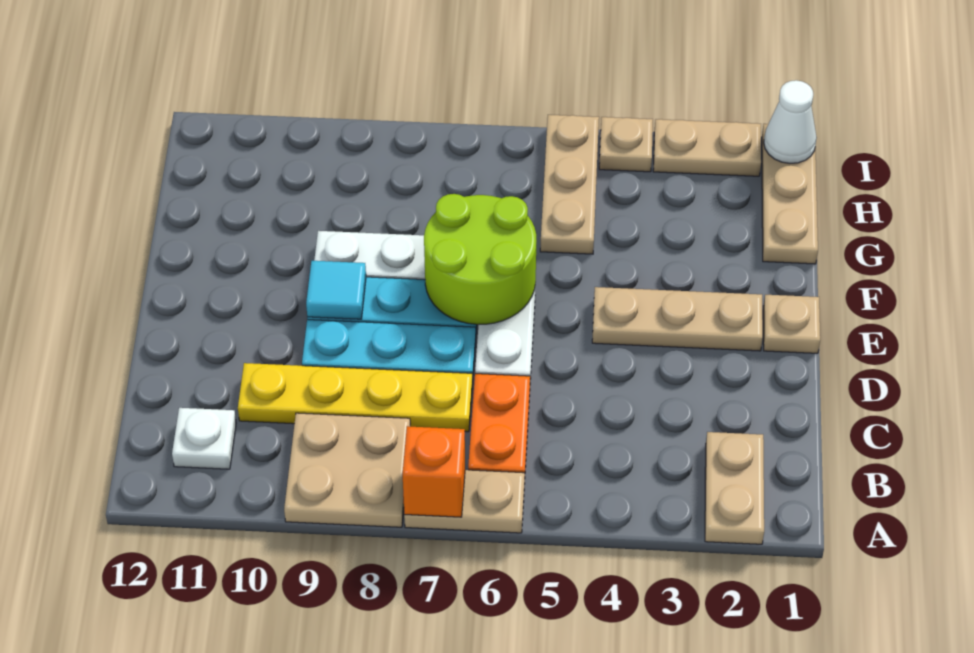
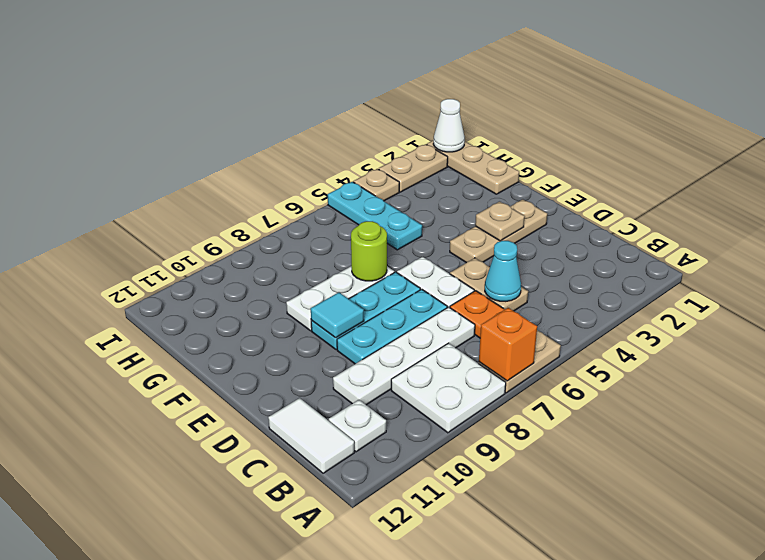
tan plate A2:B2 level 1 -> tan plate C5:D5 level 1
tan plate A8:B9 level 1 -> white plate A8:B9 level 1
none -> white tile B12:C12 level 1
none -> cyan cone C5 level 2
yellow plate C7:C10 level 1 -> white plate C7:C10 level 1
tan plate E1 level 1 -> tan plate E3 level 2
lime round brick E6:F7 level 2 -> lime round brick F7 level 2
tan plate G5:I5 level 1 -> cyan plate G5:I5 level 1

